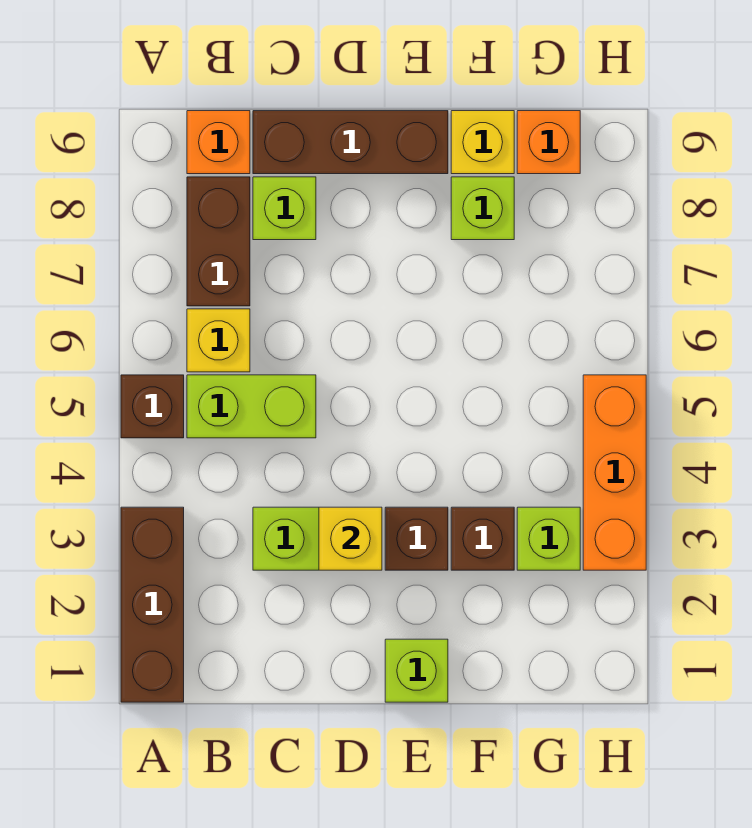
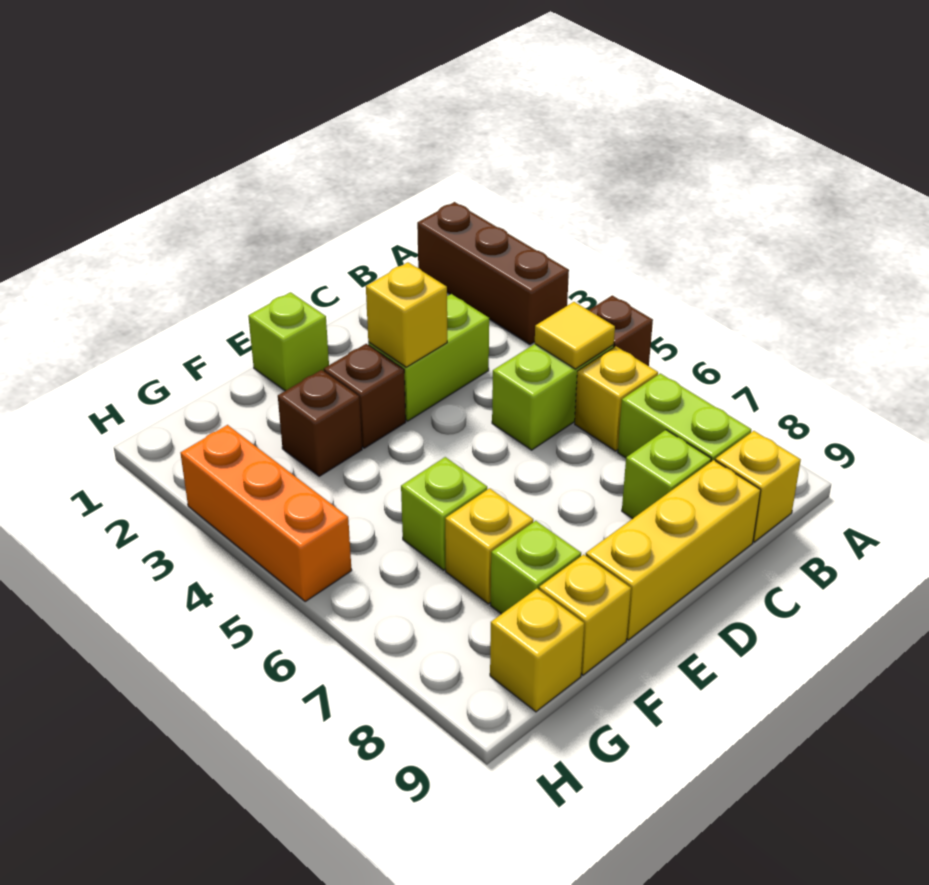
none -> yellow tile B5 level 2
brown brick B7:B8 level 1 -> lime brick B7:B8 level 1
orange brick B9 level 1 -> yellow brick B9 level 1
brown brick C9:E9 level 1 -> yellow brick C9:E9 level 1
none -> yellow brick F7 level 1
lime brick G3 level 1 -> lime brick F6 level 1
orange brick G9 level 1 -> yellow brick G9 level 1

